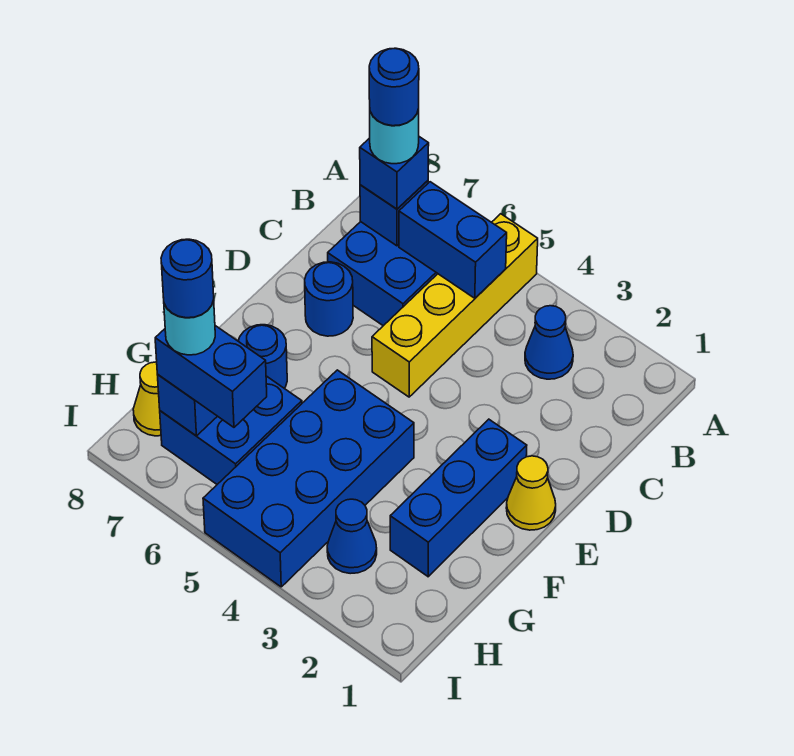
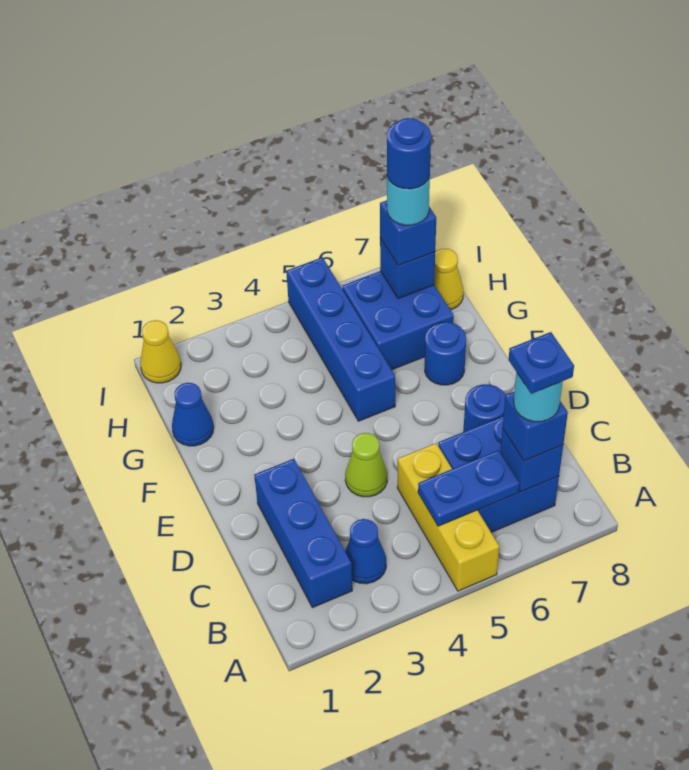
yellow brick A5:D5 level 1 -> yellow brick A5:C5 level 1
blue brick B5:B6 level 2 -> blue plate B5:B6 level 2
blue round brick B7 level 5 -> blue plate B7 level 5
none -> lime cone D4 level 1
yellow cone E1 level 1 -> yellow cone I1 level 1
blue brick E2:G2 level 1 -> blue brick B2:D2 level 1
blue brick F4:I5 level 1 -> blue brick F5:I5 level 1
blue cone H3 level 1 -> blue cone G1 level 1
blue brick H6:H7 level 3 -> blue brick H7 level 3

